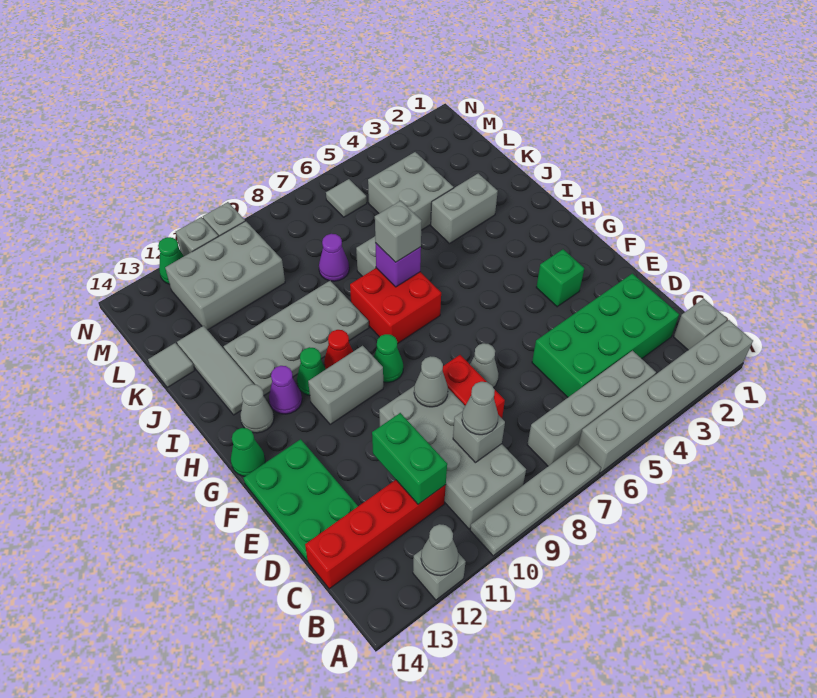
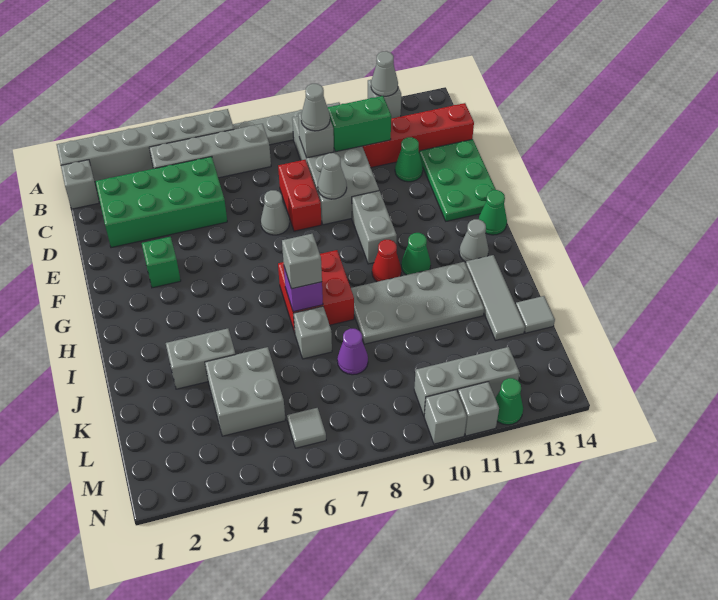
green brick C11:D11 level 2 -> green brick C10:C11 level 2
green cone G9 level 1 -> green cone D12 level 1
grey brick G10:G11 level 1 -> grey brick F10:G10 level 1
purple cone H12 level 1 -> none
grey brick L10:M12 level 1 -> grey brick M10:M12 level 1

